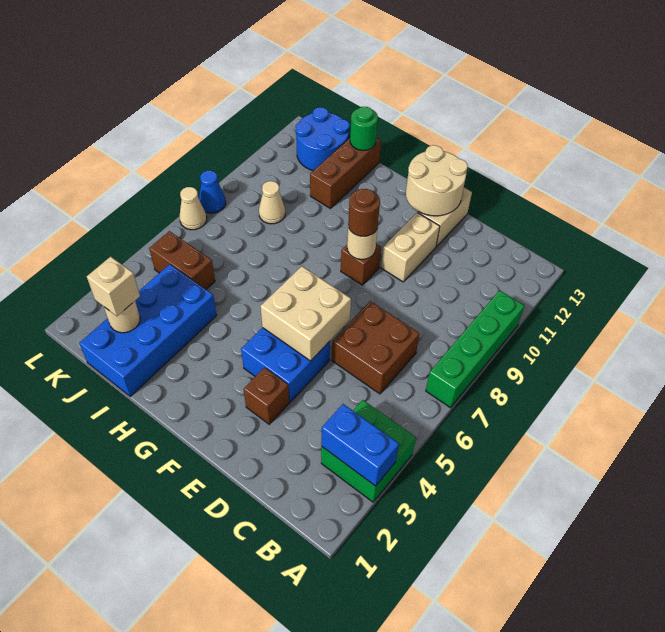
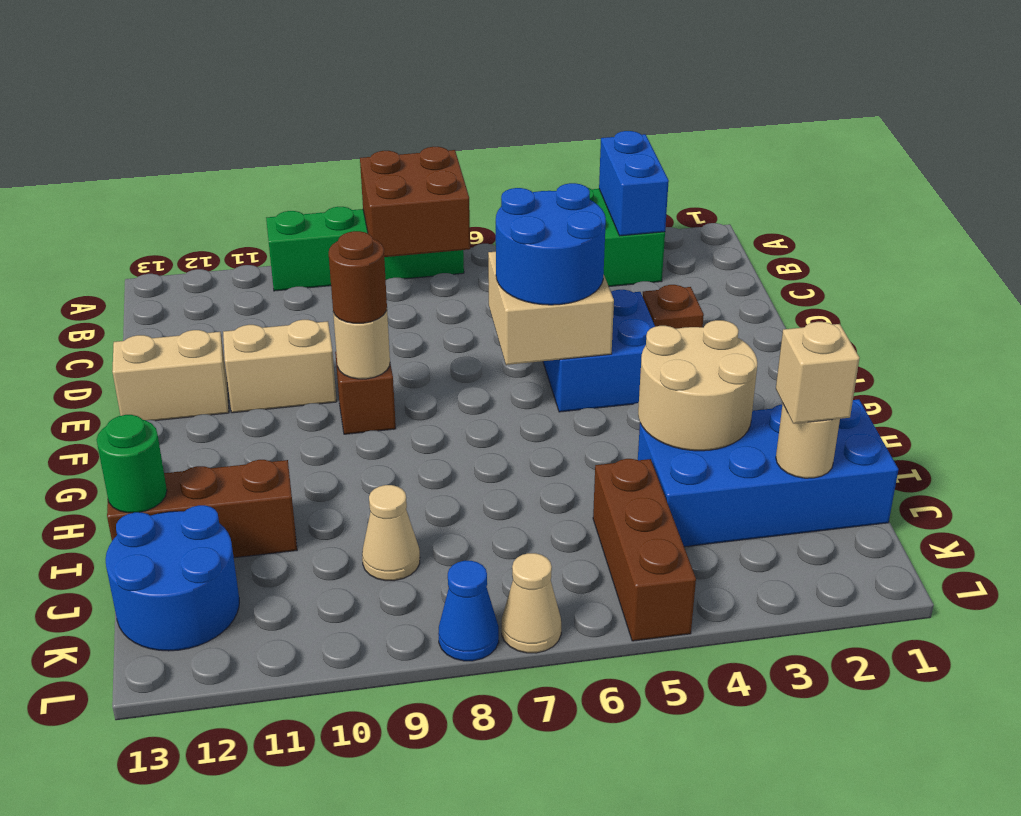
brown brick C6:D7 level 1 -> brown brick A7:B8 level 2
none -> blue round brick E5:F6 level 3
tan round brick E12:F13 level 2 -> tan round brick H3:I4 level 2
brown brick J5:K5 level 1 -> brown brick J5:L5 level 1

